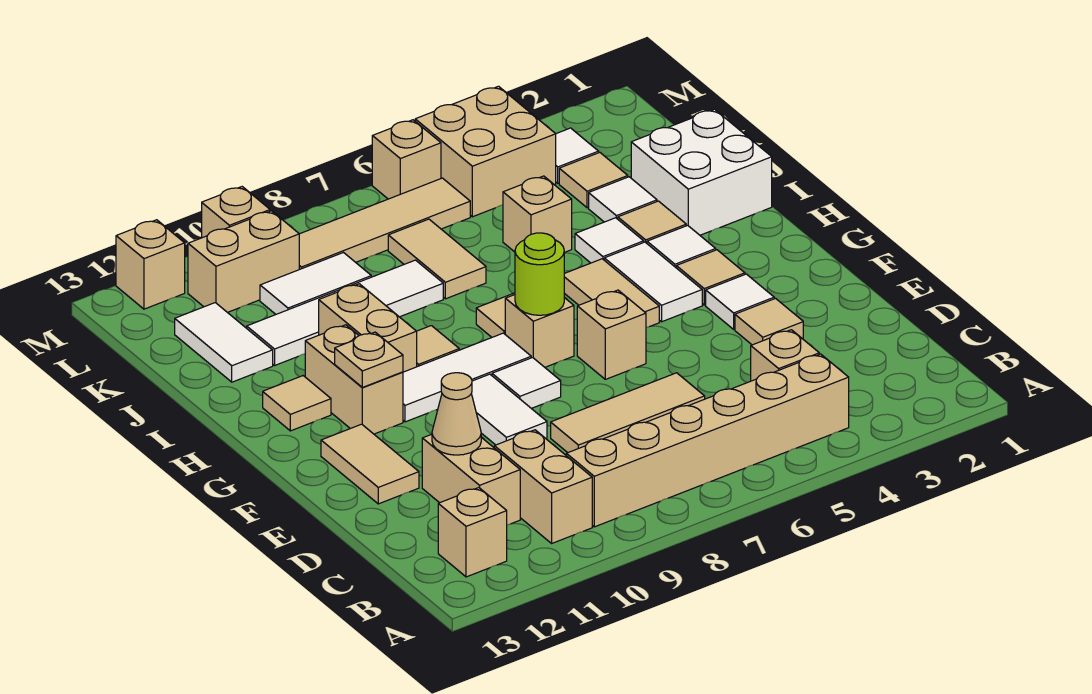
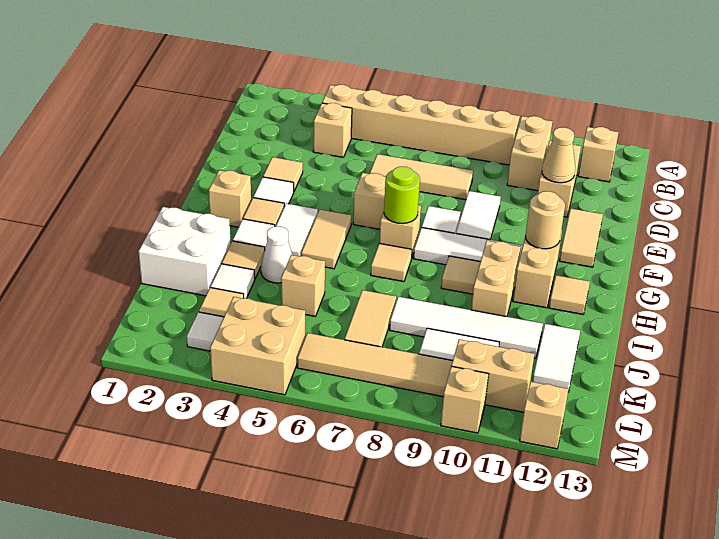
tan plate G11 level 2 -> tan round brick G11 level 2
white tile I4 level 1 -> white cone I4 level 1
tan brick M6 level 1 -> tan brick G2 level 1

